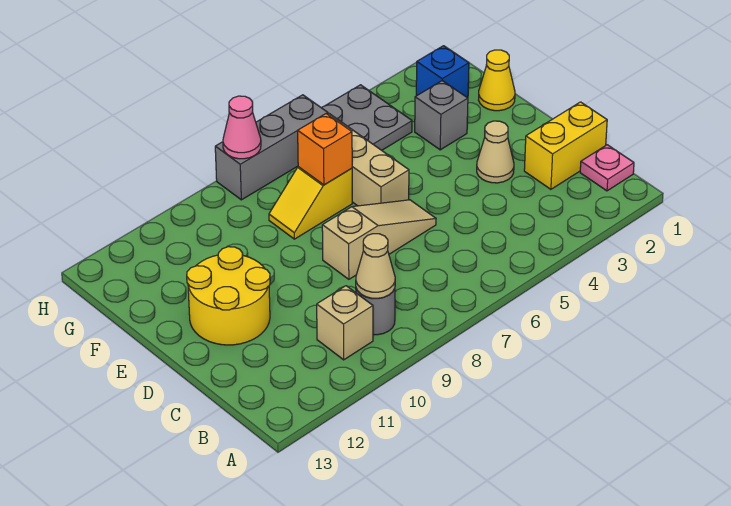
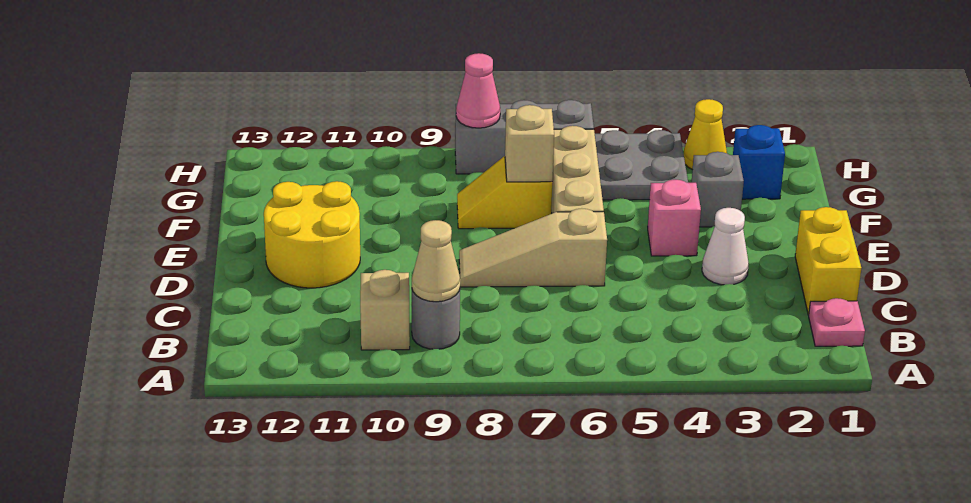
yellow brick C1:C2 level 1 -> yellow brick C1:D1 level 1
tan cone D3 level 1 -> white cone D3 level 1
tan slope D6:D8 level 1 top 8 -> tan slope D6:D8 level 1 top 6
none -> pink brick E4 level 1
yellow cone F1 level 1 -> yellow cone H3 level 1
orange brick F7 level 2 -> tan brick F7 level 2

